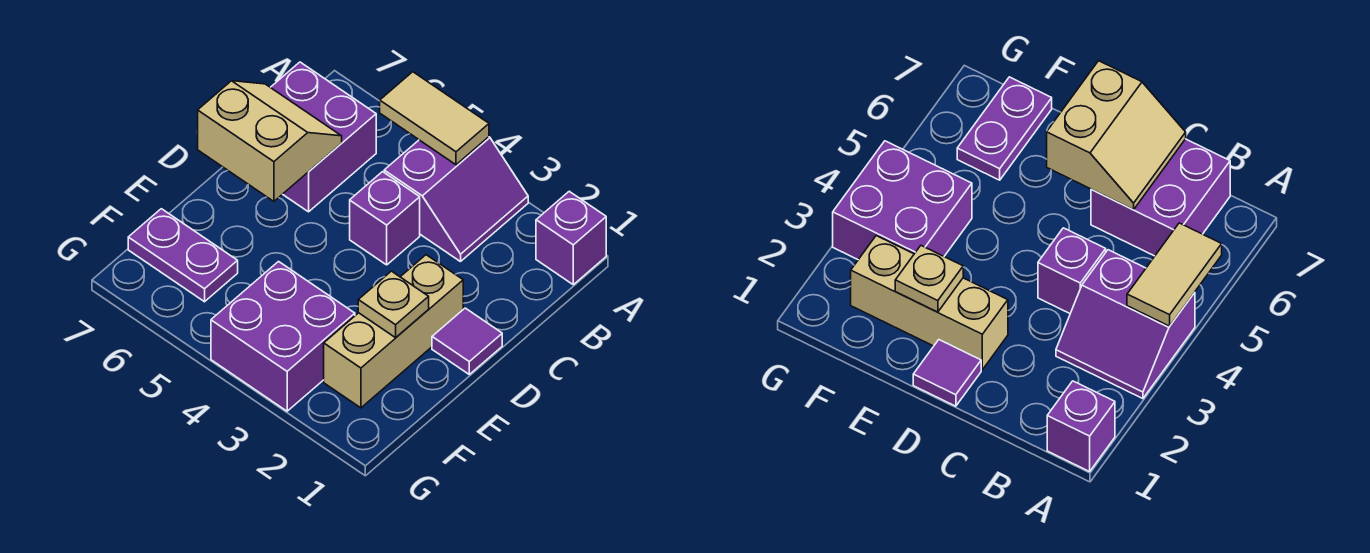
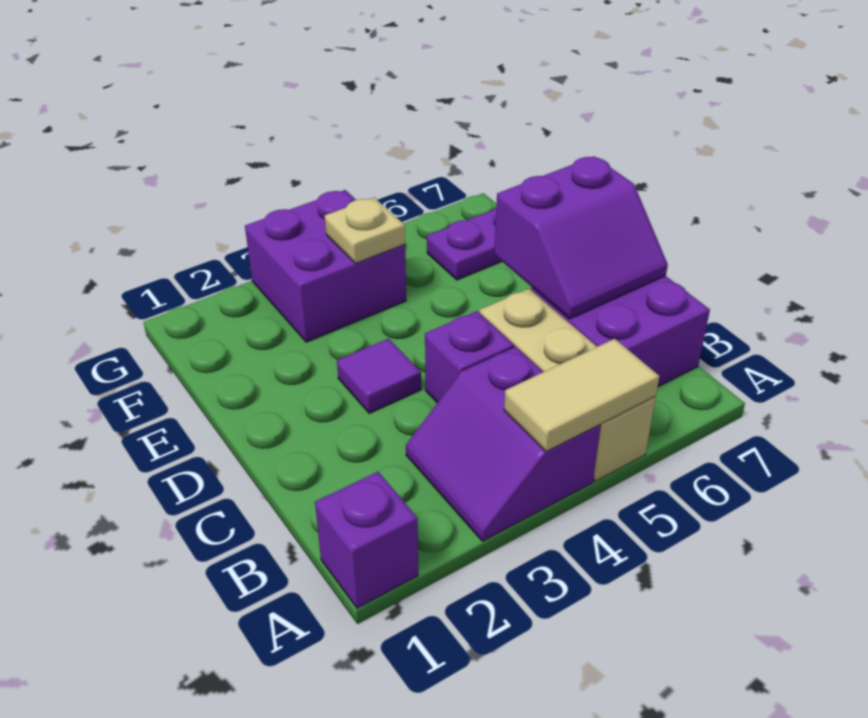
tan slope C6:D7 level 2 top D -> purple slope C6:D7 level 2 top D
purple tile D1 level 1 -> purple tile D3 level 1
tan brick D2:F2 level 1 -> tan brick A5:C5 level 1
tan plate E2 level 2 -> tan plate F4 level 2

